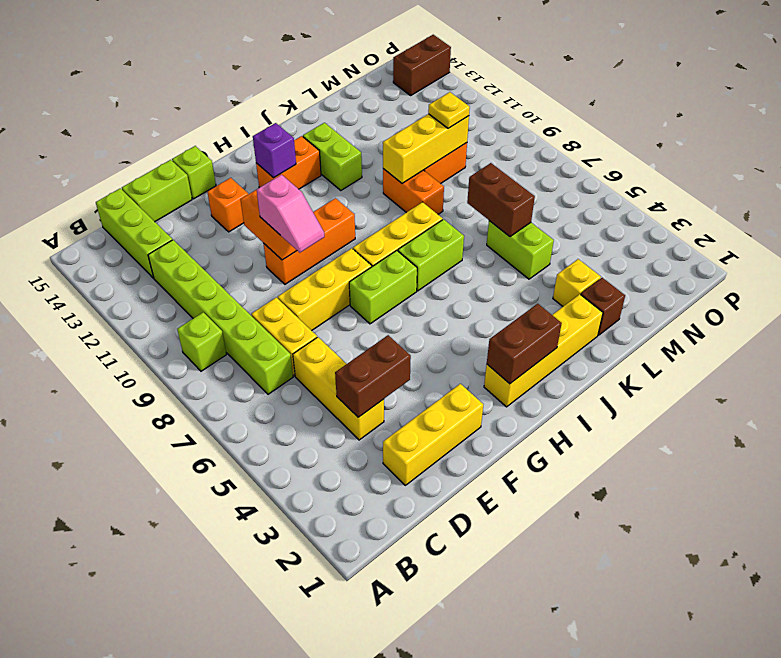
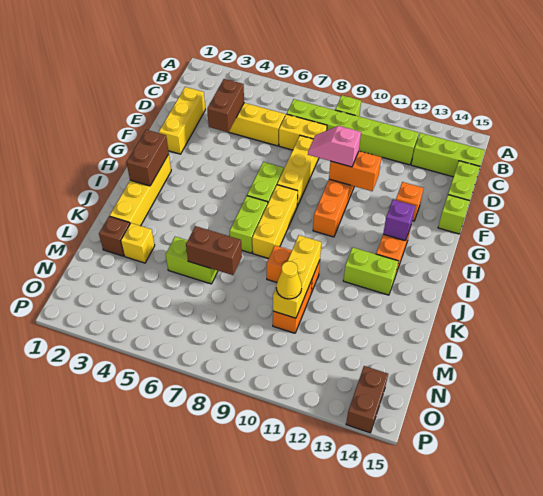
yellow plate M10 level 3 -> yellow cone M10 level 3

